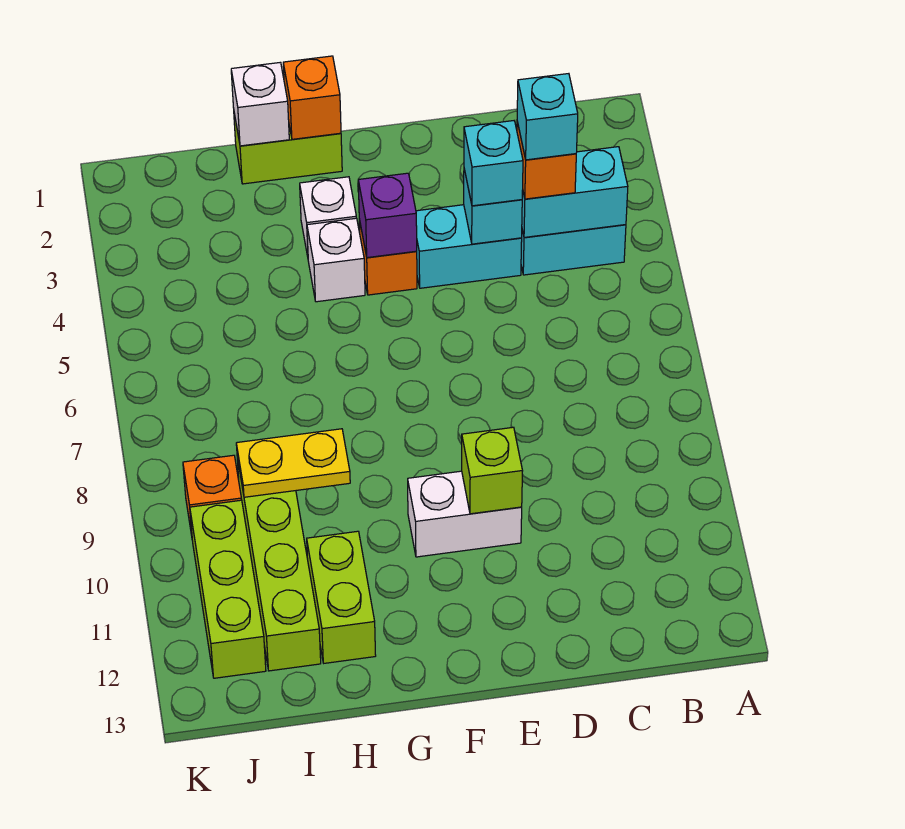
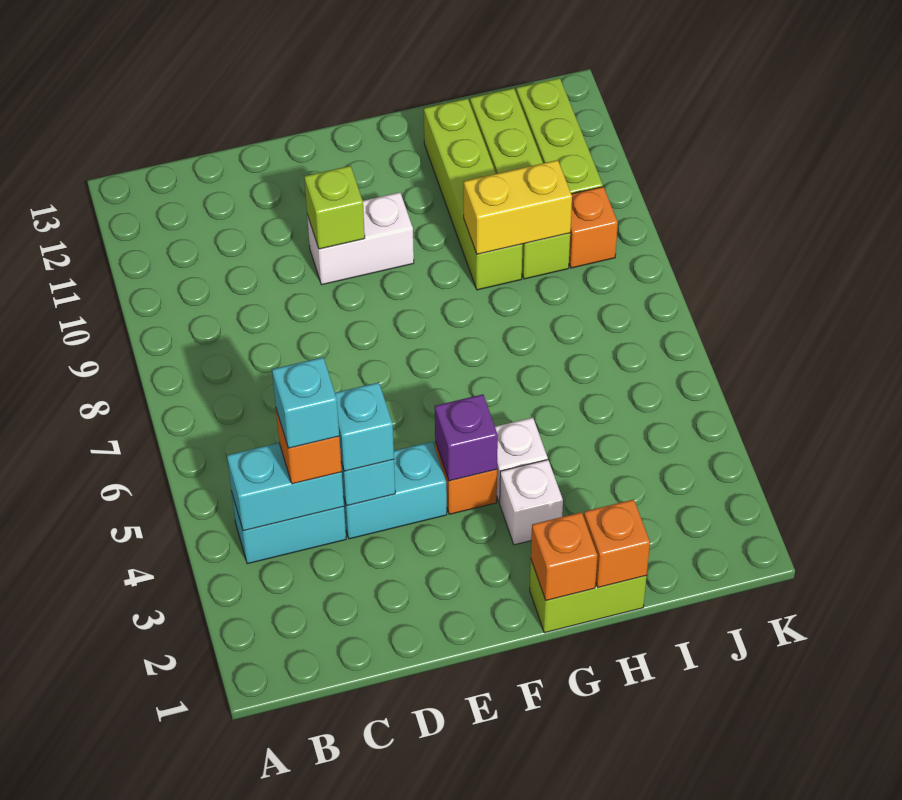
white brick H1 level 2 -> orange brick H1 level 2
yellow plate H9:I9 level 2 -> yellow brick H9:I9 level 2
lime brick H11:H12 level 1 -> lime brick H9:H12 level 1

